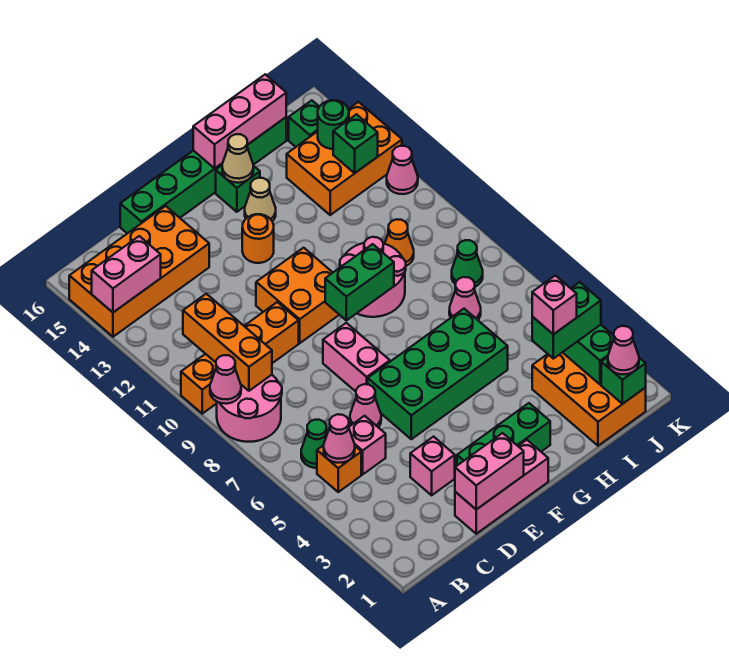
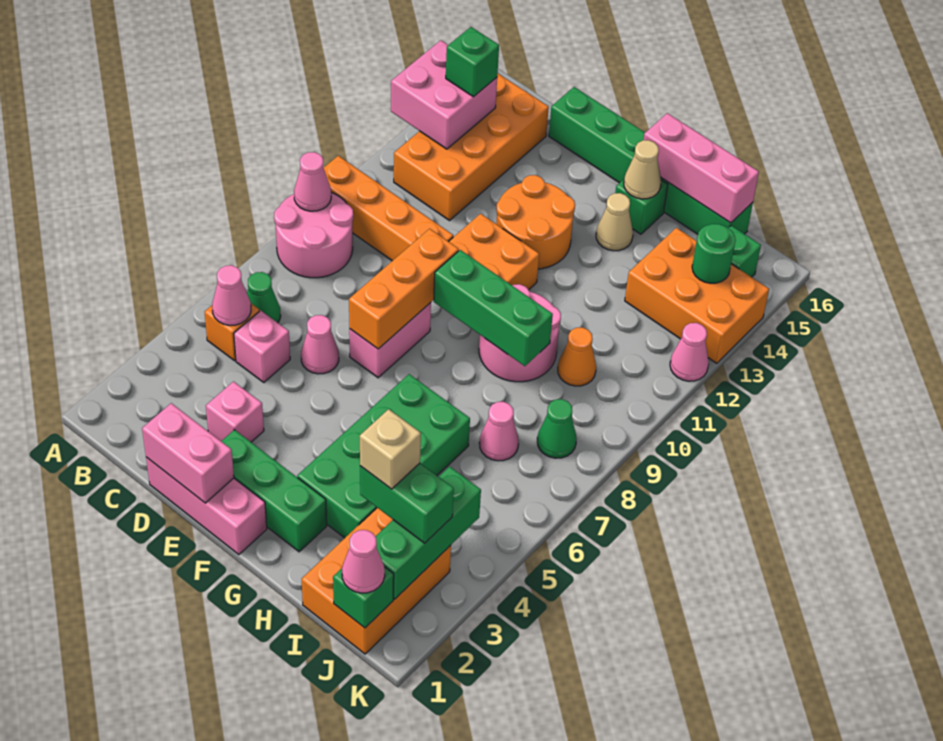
orange brick A14:D15 level 1 -> orange brick B12:C15 level 1
pink brick A14:B14 level 2 -> pink brick A13:B14 level 2
orange brick B9:B11 level 2 -> orange brick E7:E9 level 2
green brick E5:H6 level 1 -> green brick G3:H6 level 1
green brick F9:G9 level 2 -> green brick F9:H9 level 2
orange round brick F13 level 1 -> orange round brick E12:F13 level 1
pink brick I3 level 4 -> tan brick I3 level 4
green brick J13 level 2 -> green brick B14 level 3

